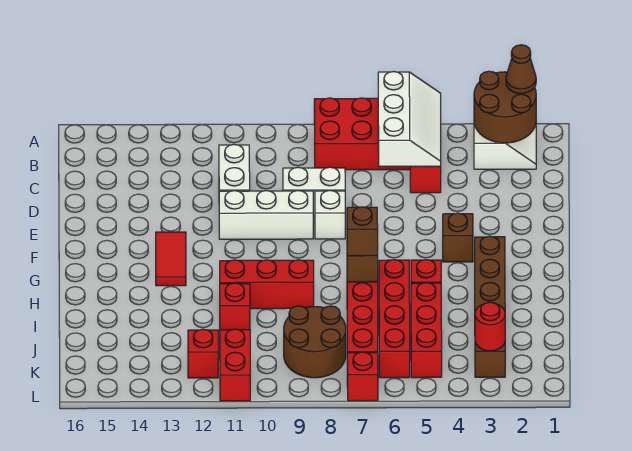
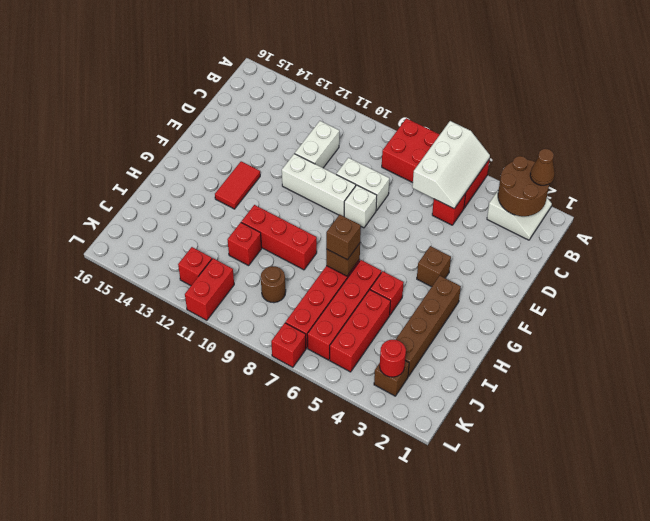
brown round brick J8:K9 level 1 -> brown round brick J9 level 1

